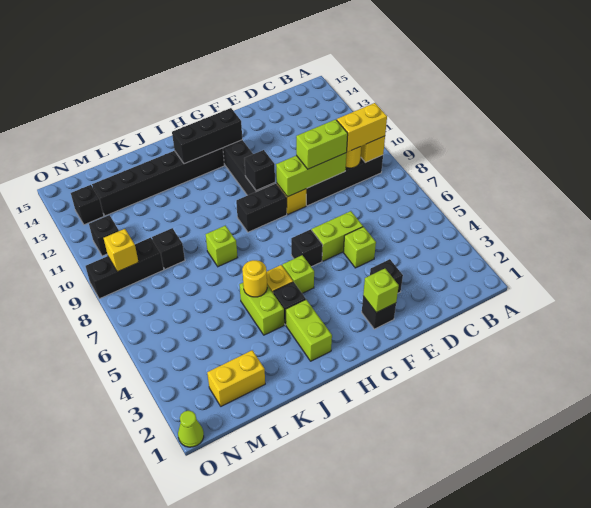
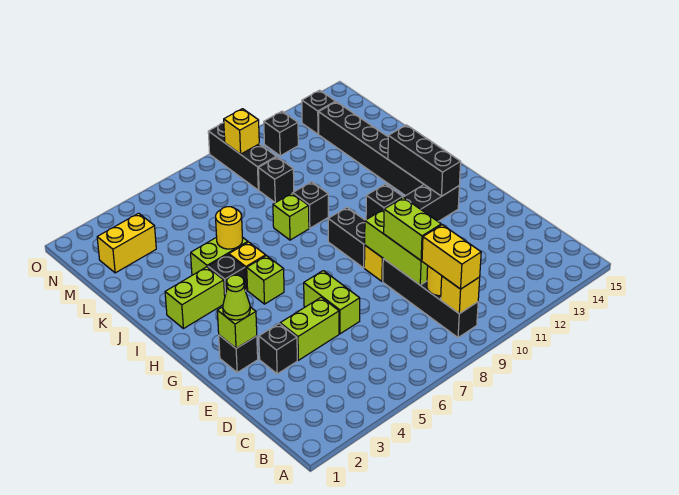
lime brick E5 level 1 -> lime brick E4:E5 level 1
black brick G6 level 1 -> black brick J9 level 1
yellow brick L2:M2 level 1 -> yellow brick M2:M3 level 1
lime cone O1 level 1 -> lime cone F2 level 3

